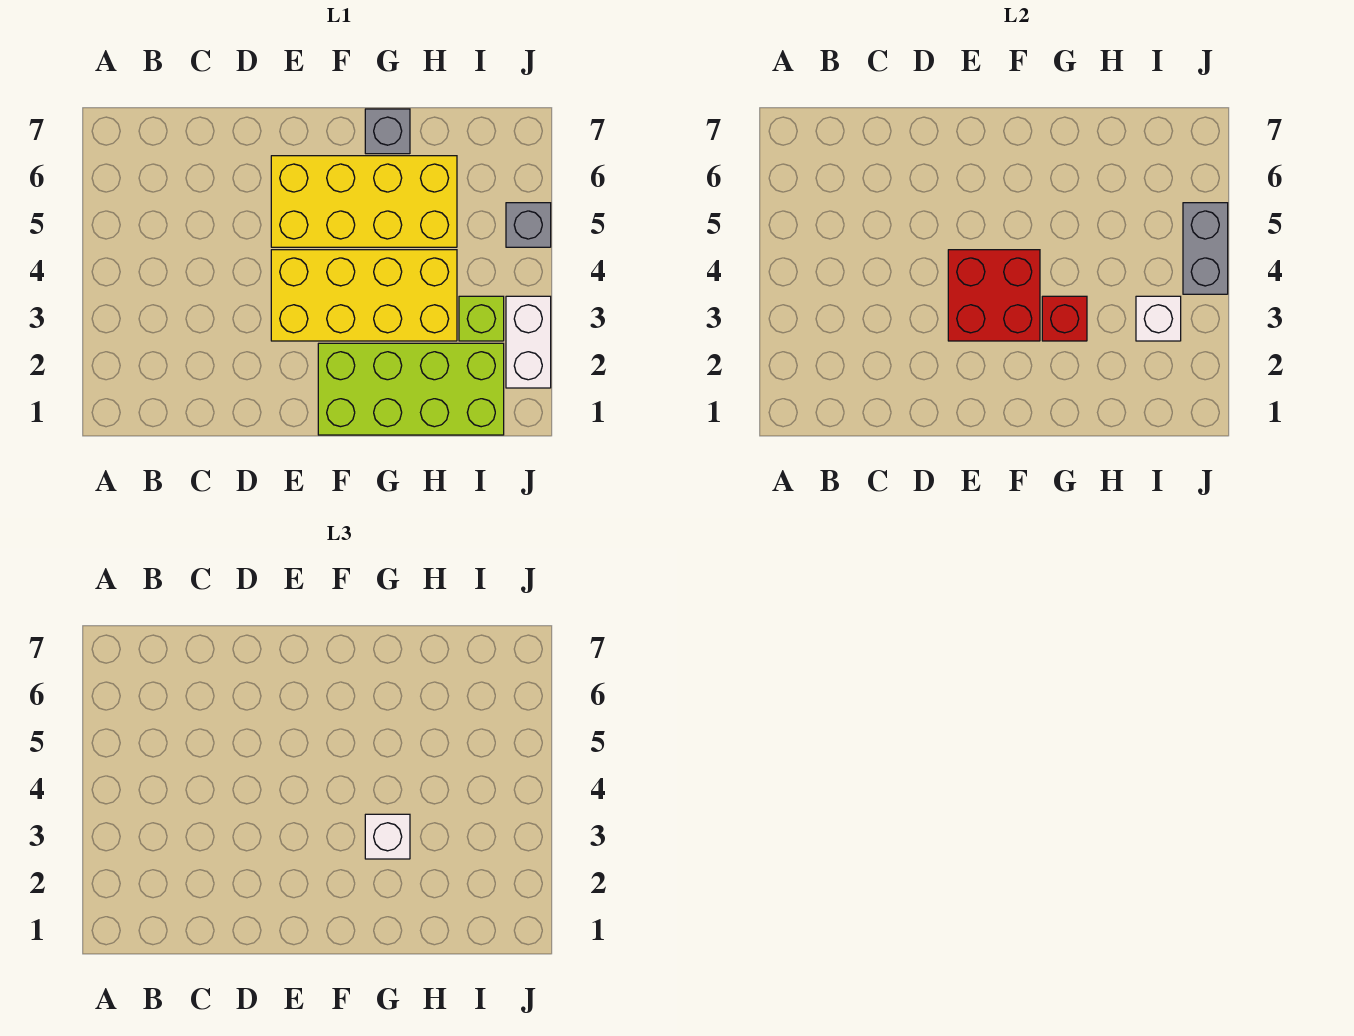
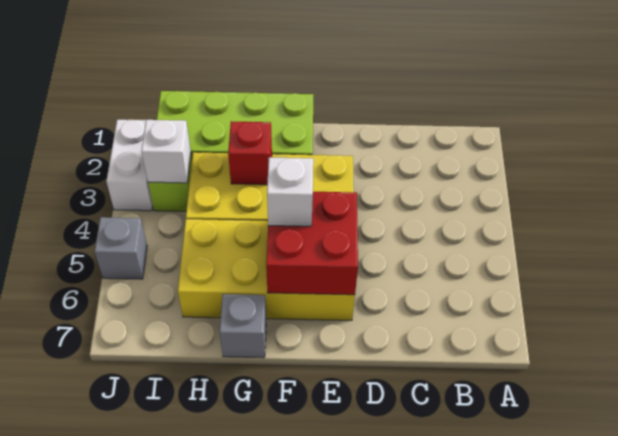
red brick E3:F4 level 2 -> red brick E5:F6 level 2
white brick G3 level 3 -> white brick F5 level 3
grey brick J4:J5 level 2 -> none

